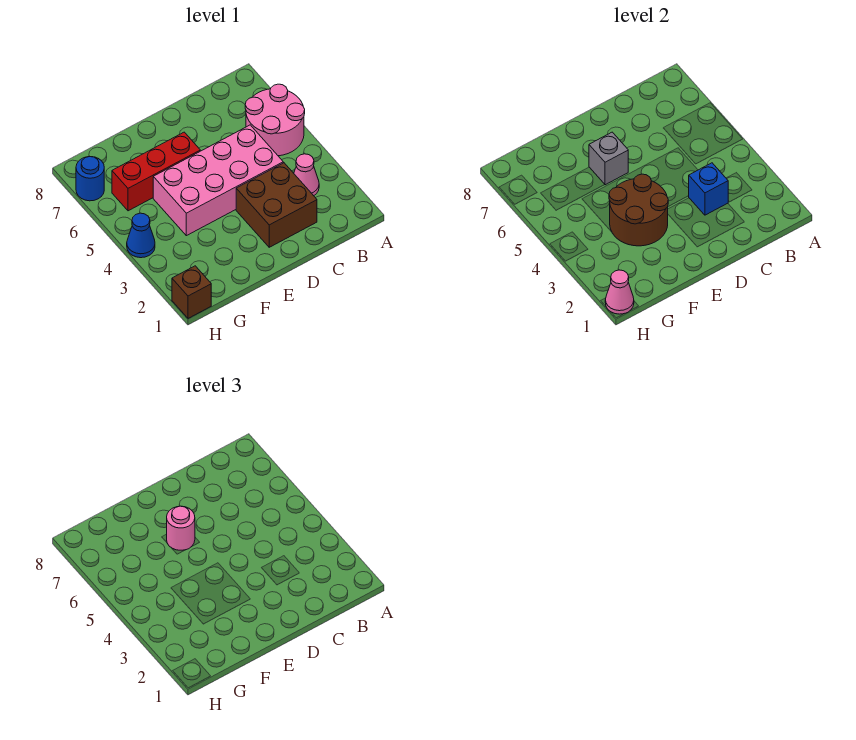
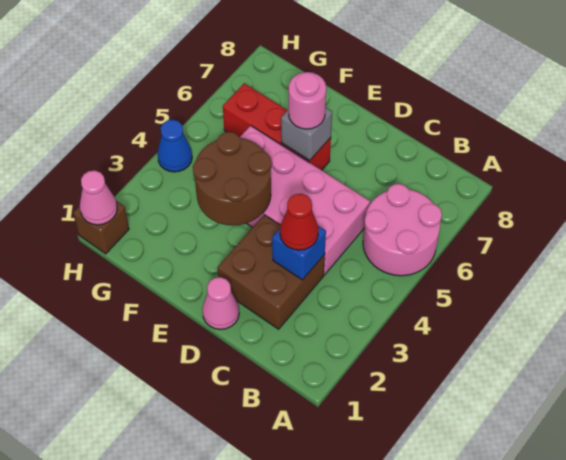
pink cone B3 level 1 -> pink cone D1 level 1
none -> red cone C3 level 3
blue round brick H7 level 1 -> none

